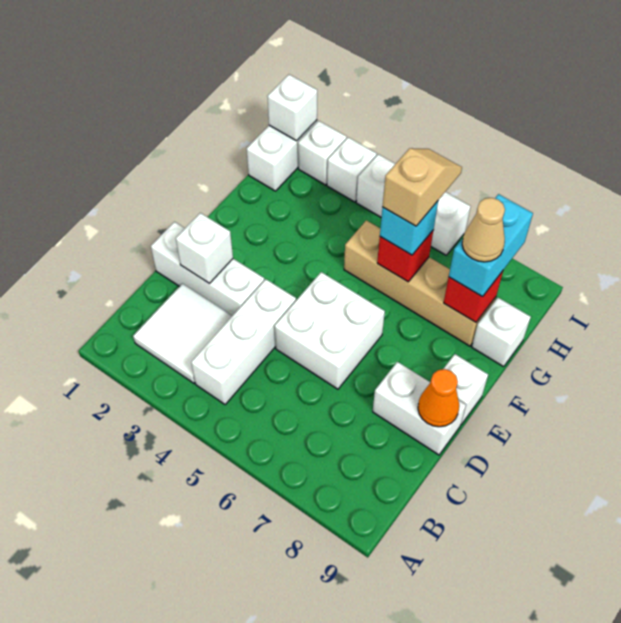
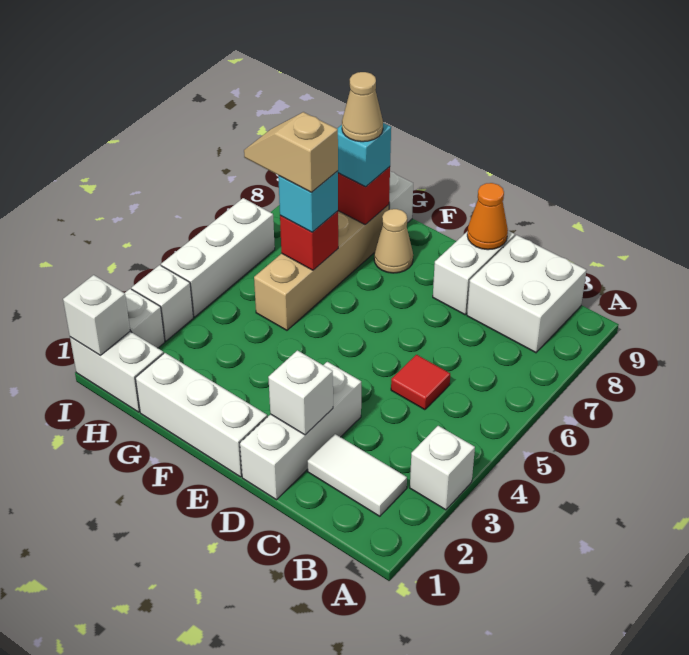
white tile B2:C3 level 1 -> white tile B2:C2 level 1
white brick B4:D4 level 1 -> white brick E1:G1 level 1
none -> red tile C5 level 1
white brick D5:E6 level 1 -> white brick B8:C9 level 1
white brick E9 level 1 -> white brick A3 level 1
none -> tan cone F8 level 1
cyan brick G8:H8 level 3 -> cyan brick G8 level 3

